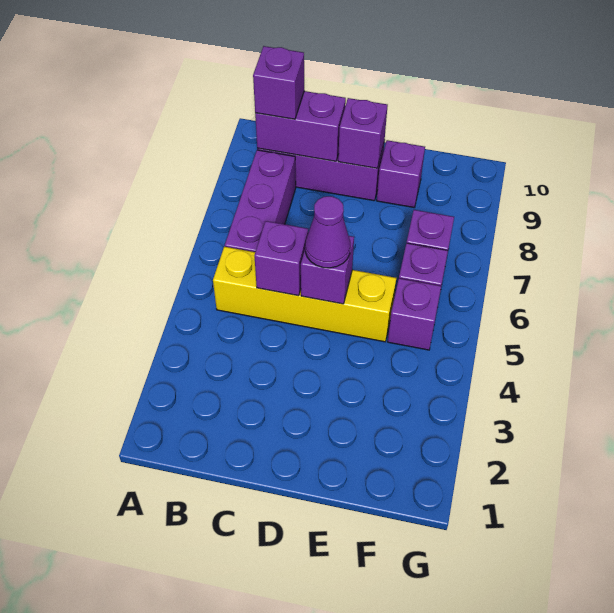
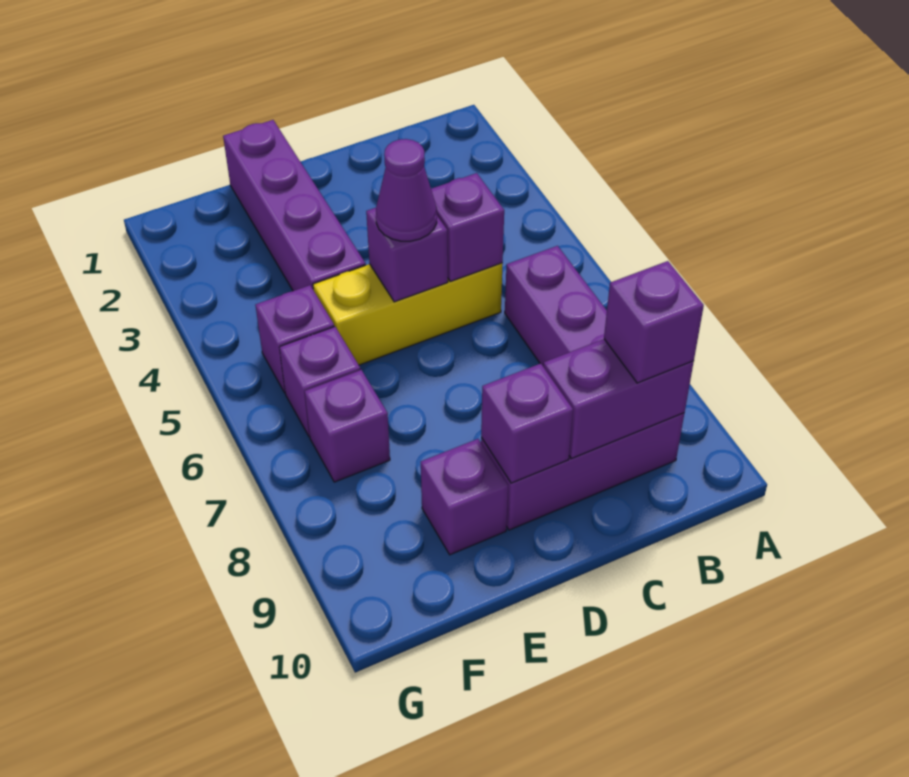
yellow brick B5:E5 level 1 -> yellow brick C5:E5 level 1
none -> purple brick E1:E4 level 1

